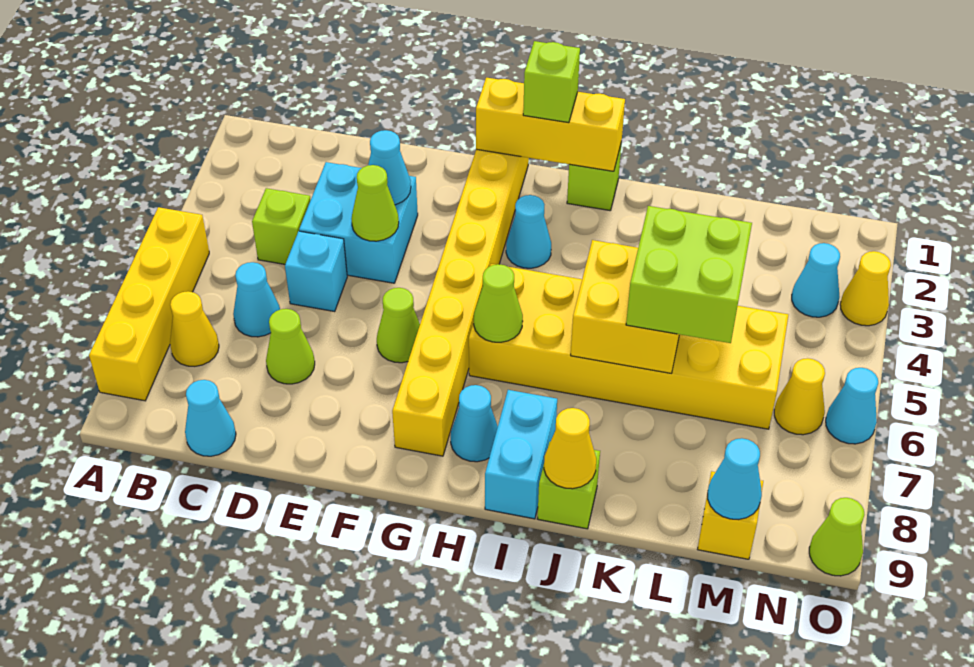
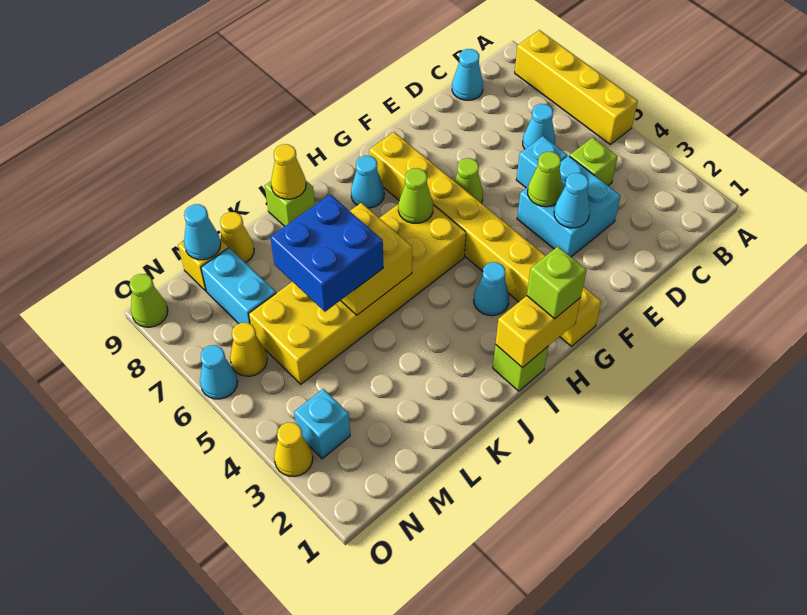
yellow cone B7 level 1 -> yellow cone L9 level 1
lime cone D7 level 1 -> none
yellow brick G1:I1 level 2 -> yellow brick H1:I1 level 2
cyan brick I8:I9 level 1 -> cyan brick M7:M8 level 1
lime brick K5:L6 level 3 -> blue brick K5:L6 level 3
cyan cone N3 level 1 -> cyan brick N3 level 1

